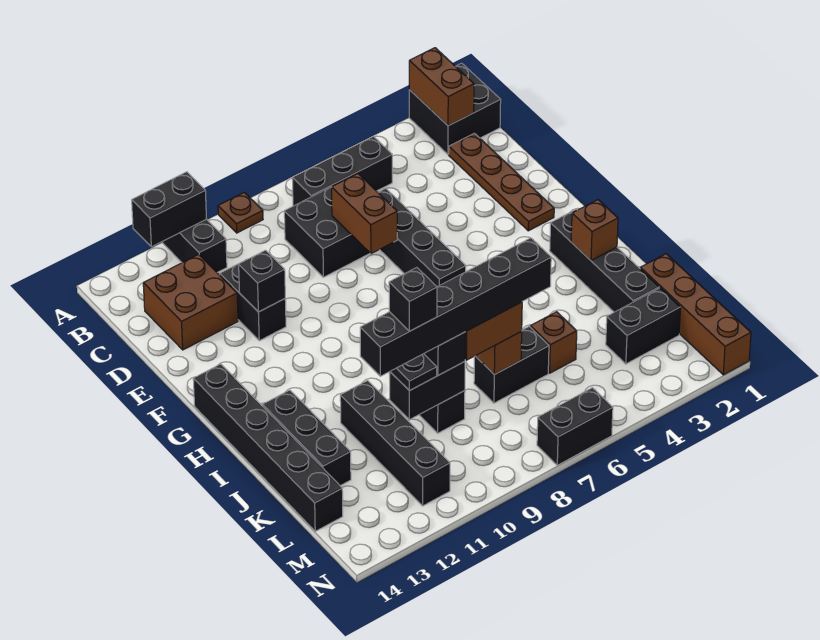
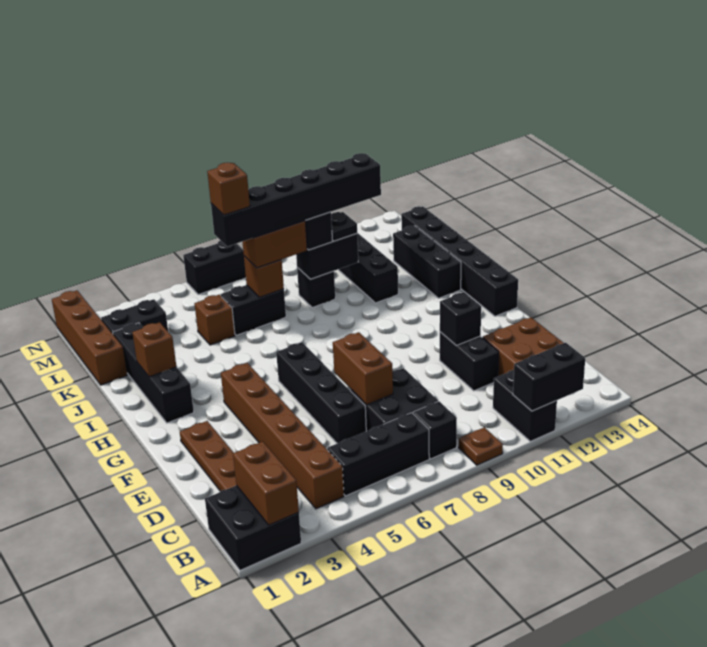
none -> brown brick B4:G4 level 1
none -> brown brick K6 level 5
black brick K10 level 5 -> black brick B8 level 1

